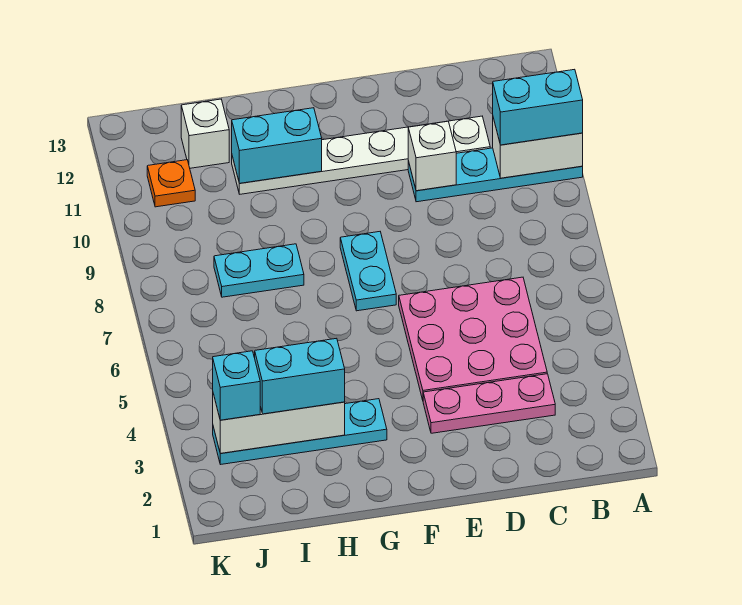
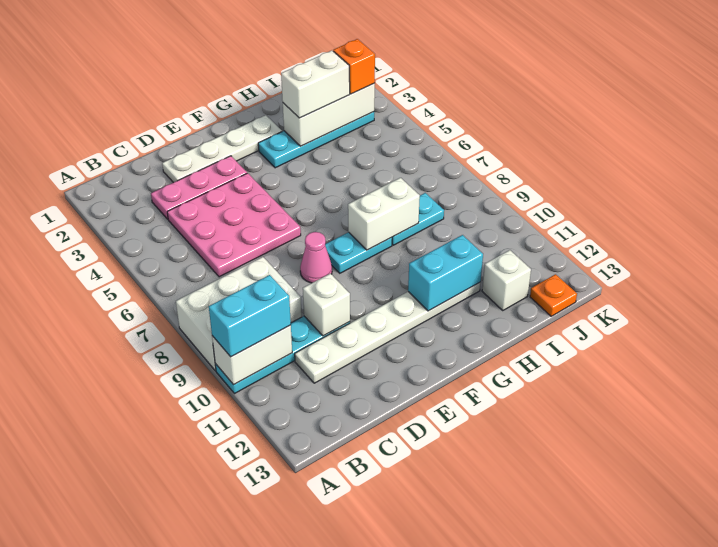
none -> white brick A8:C9 level 1
none -> white plate D2:G2 level 1
none -> pink cone E8 level 1
cyan plate F7:F8 level 1 -> cyan plate F8:G8 level 1
none -> white brick G8:H8 level 2
cyan brick H3:I3 level 3 -> white brick H3:I3 level 3
cyan brick J3 level 3 -> orange brick J3 level 3
orange plate J11 level 1 -> orange plate J13 level 1

